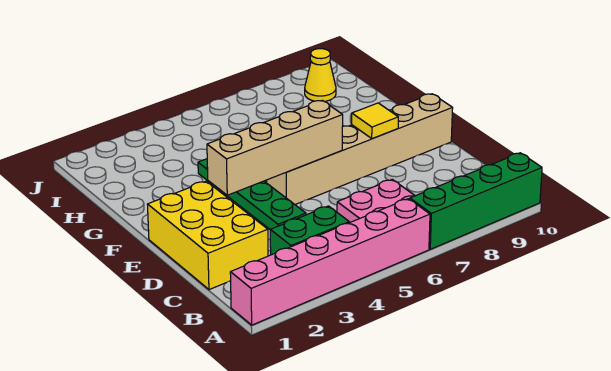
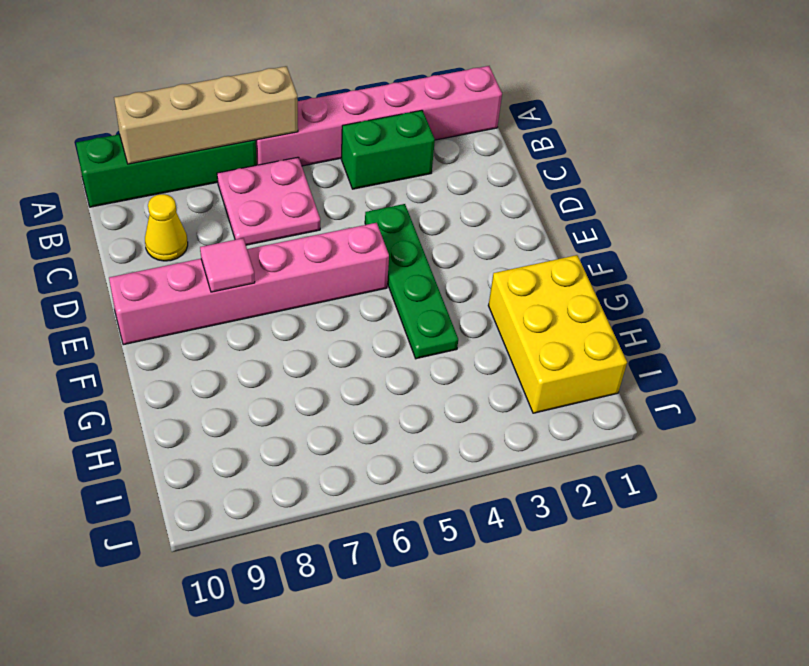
yellow brick C1:E2 level 1 -> yellow brick G1:I2 level 1
tan brick E3:E6 level 2 -> tan brick A6:A9 level 2
tan brick E5:E10 level 1 -> pink brick E5:E10 level 1
yellow tile E8 level 2 -> pink tile E8 level 2
yellow cone I9 level 1 -> yellow cone C9 level 1

